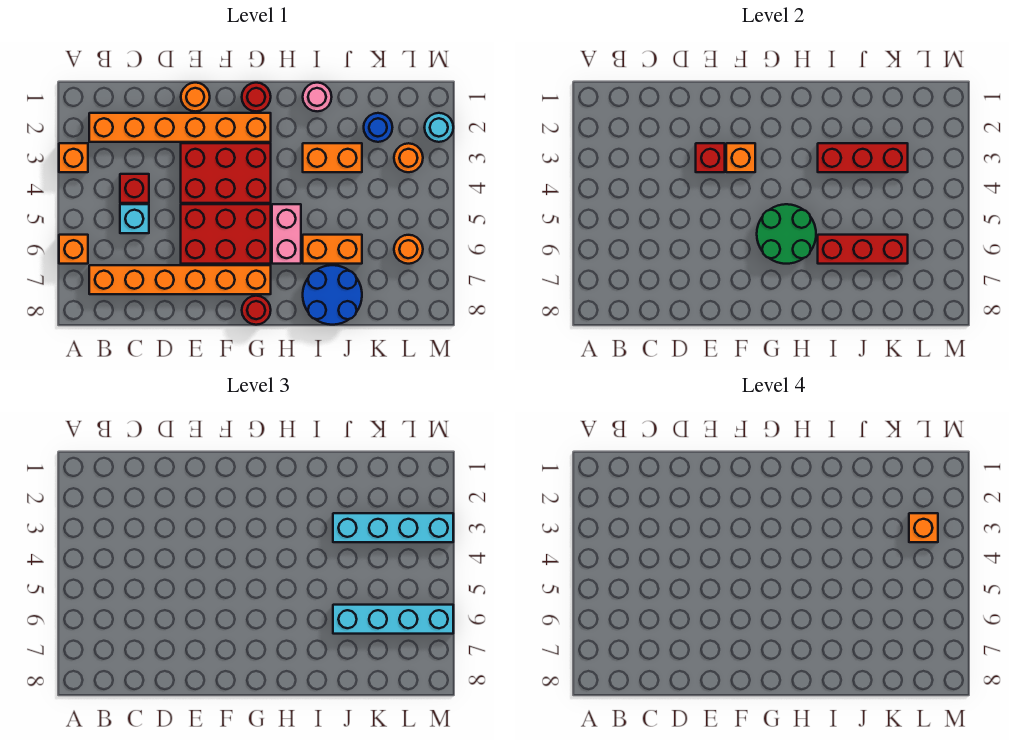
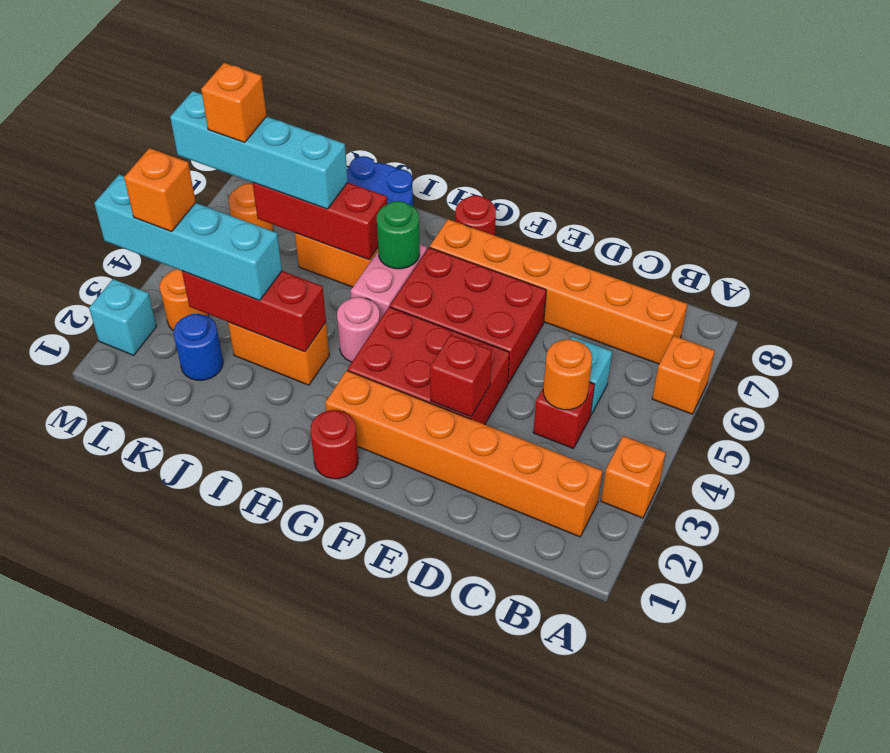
orange round brick E1 level 1 -> orange round brick C4 level 2
orange brick F3 level 2 -> orange brick L6 level 4
green round brick G5:H6 level 2 -> green round brick H6 level 2
pink round brick I1 level 1 -> pink round brick H4 level 1
cyan round brick M2 level 1 -> cyan brick M2 level 1

